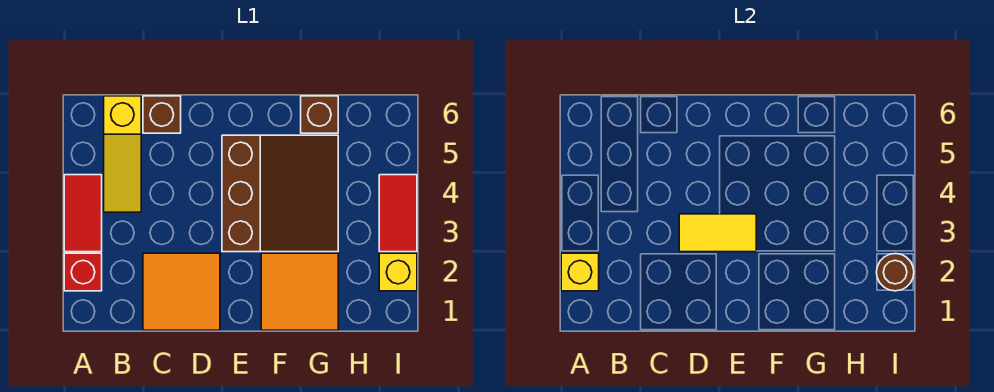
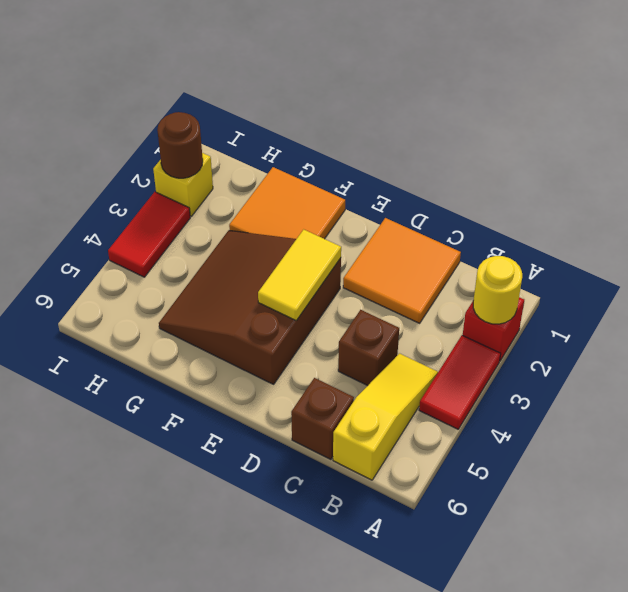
yellow brick A2 level 2 -> yellow round brick A2 level 2
yellow tile D3:E3 level 2 -> yellow tile E3:E4 level 2
brown brick G6 level 1 -> brown brick C4 level 1

